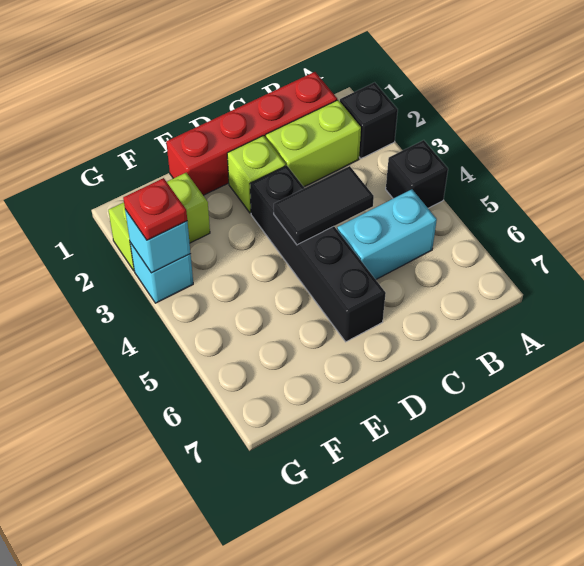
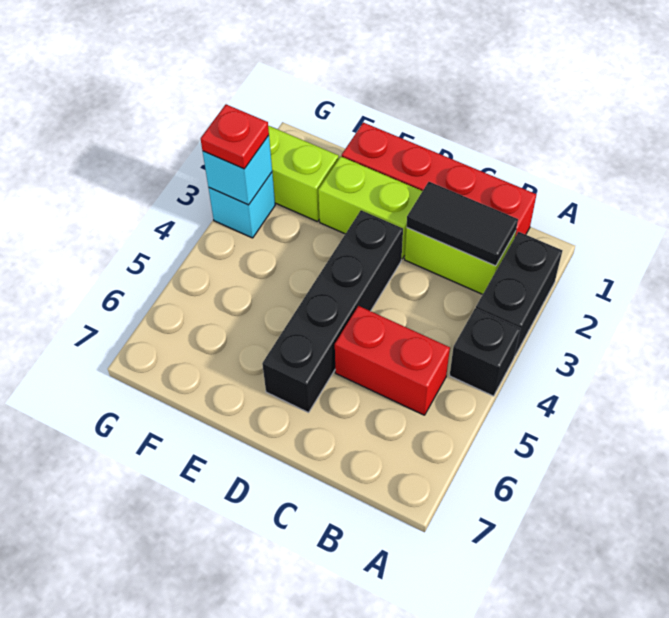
black brick A2 level 1 -> black brick A2:A3 level 1
cyan brick B5:C5 level 1 -> red brick B5:C5 level 1
black tile C4:D4 level 2 -> black tile B2:C2 level 2
lime brick D2 level 1 -> lime brick D2:E2 level 1

